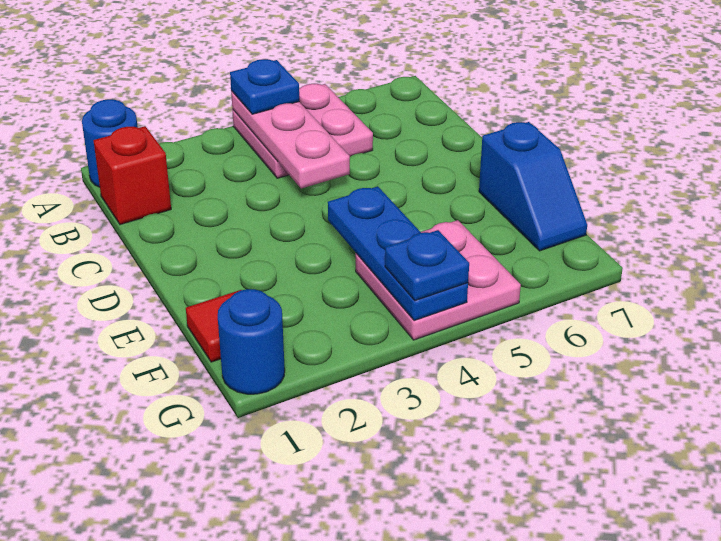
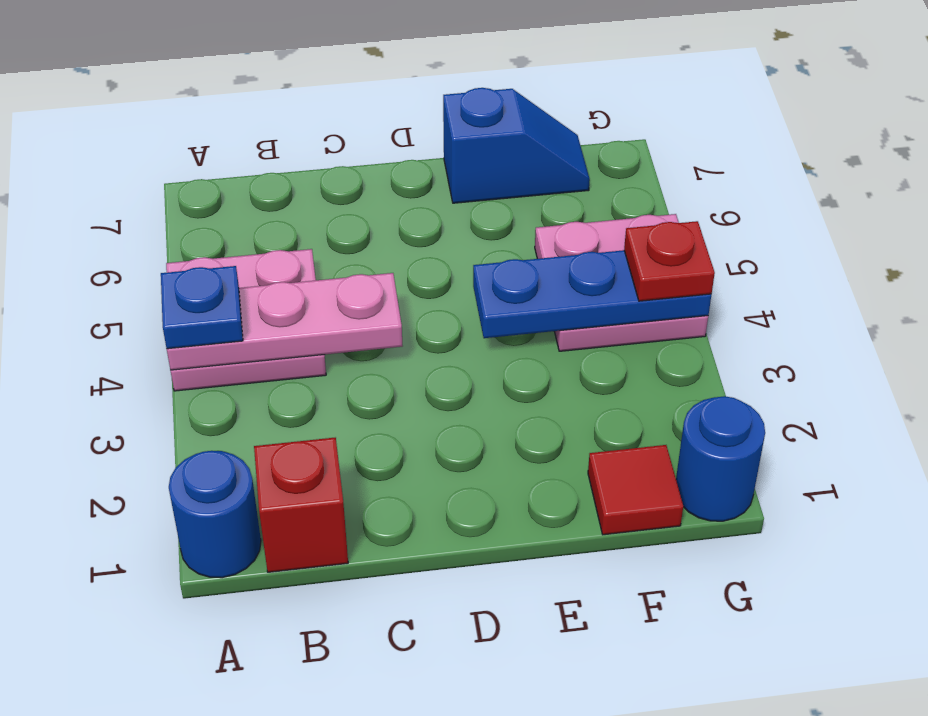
blue plate G4 level 3 -> red plate G4 level 3

